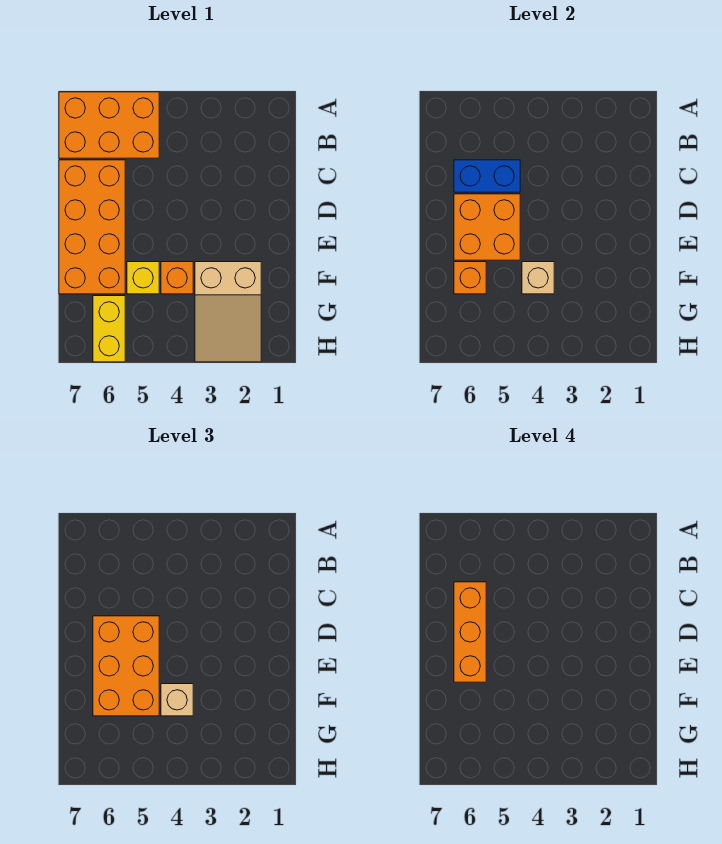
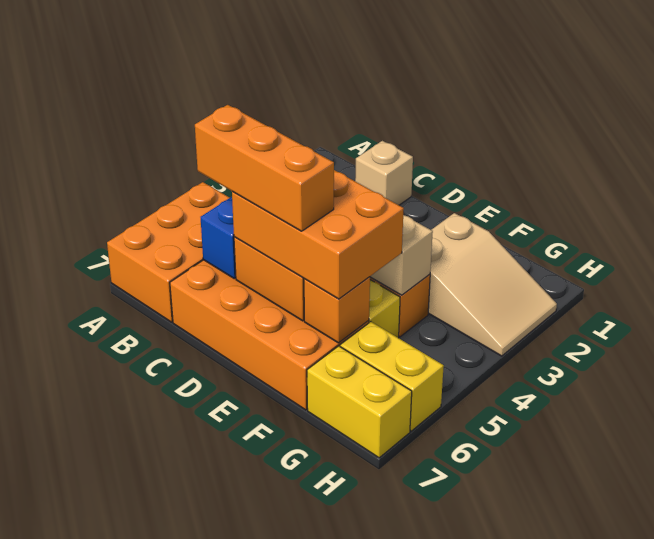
tan brick F4 level 3 -> tan brick C1 level 1
none -> yellow brick G7:H7 level 1

